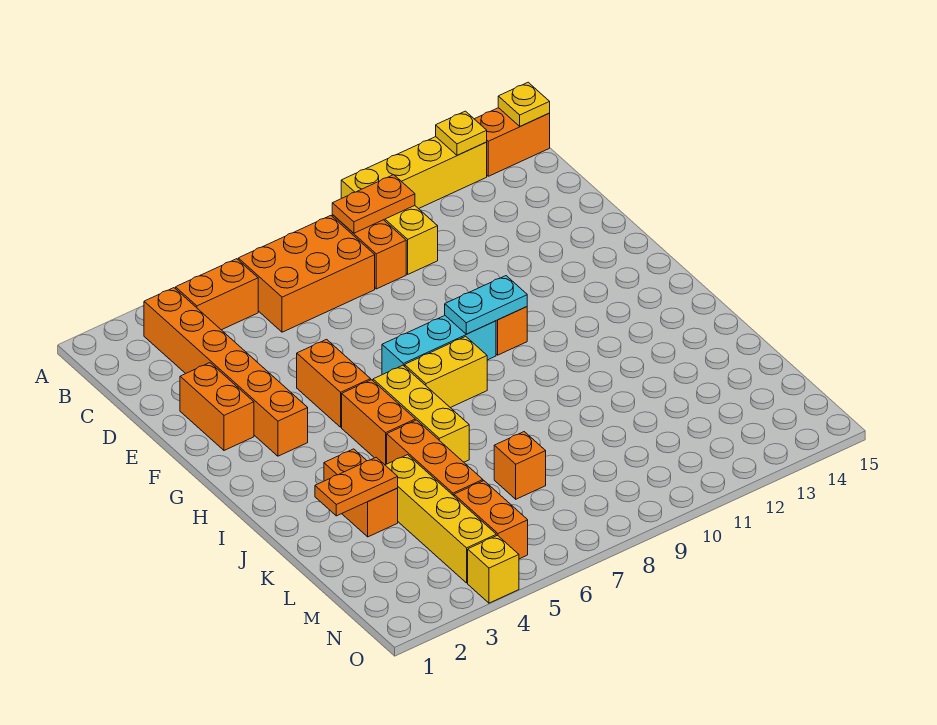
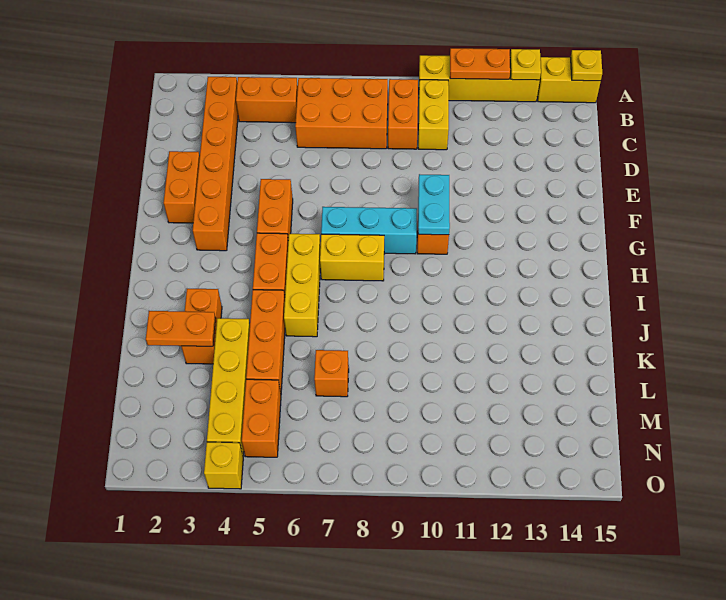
orange brick A14:A15 level 1 -> yellow brick A14:A15 level 1
orange plate B9:B10 level 2 -> orange plate A11:A12 level 2
cyan plate G9:G10 level 2 -> cyan plate F10:G10 level 2

